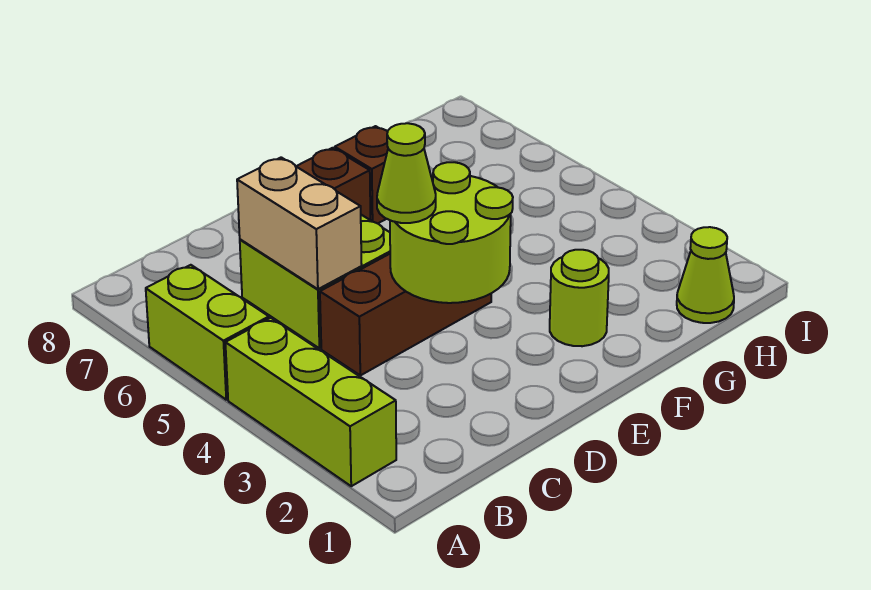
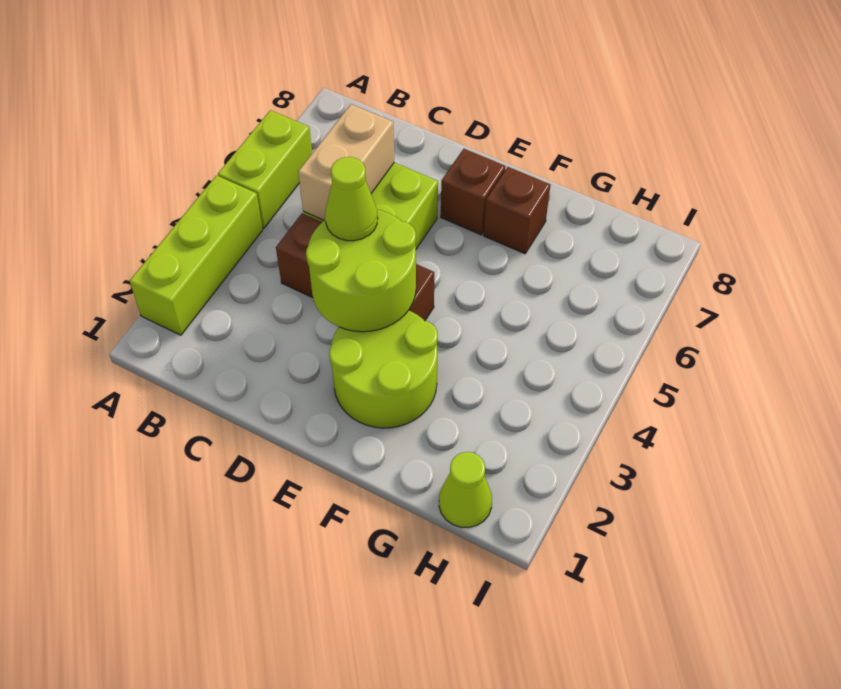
lime round brick F2 level 1 -> lime round brick E2:F3 level 1

